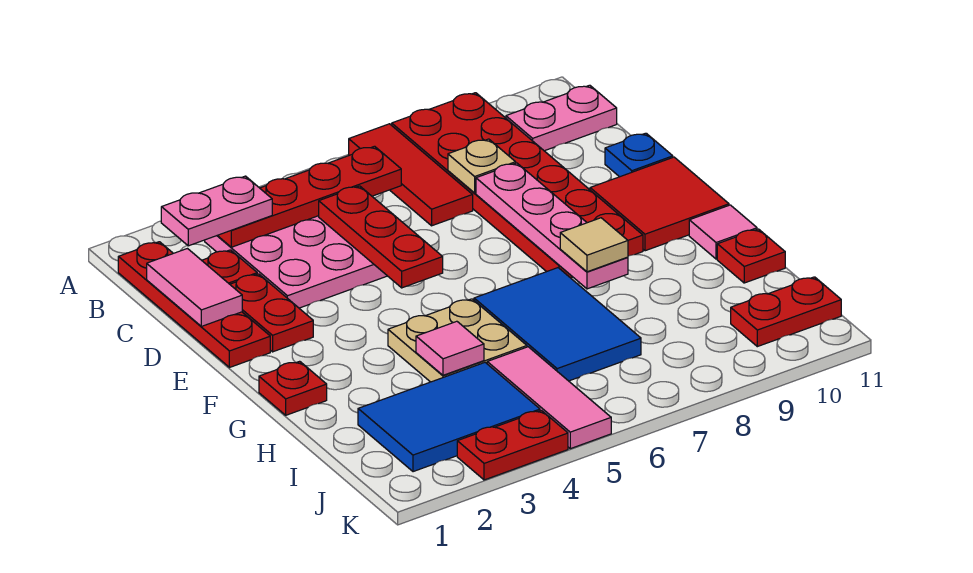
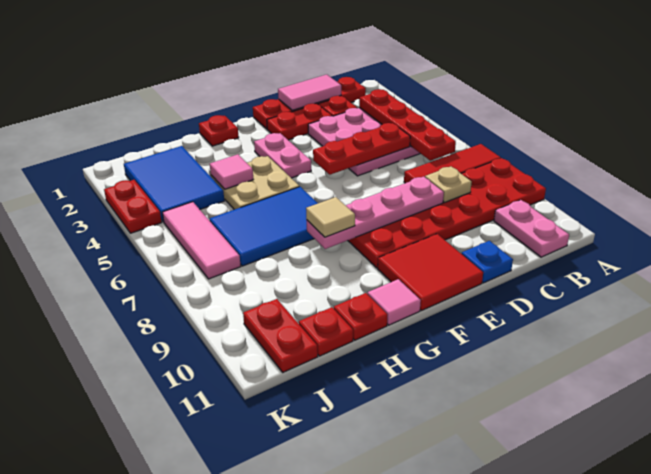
pink plate B2:B3 level 3 -> pink plate F3:F4 level 1
pink tile I5:K5 level 1 -> pink tile J5:J7 level 1
none -> red plate I11 level 1

